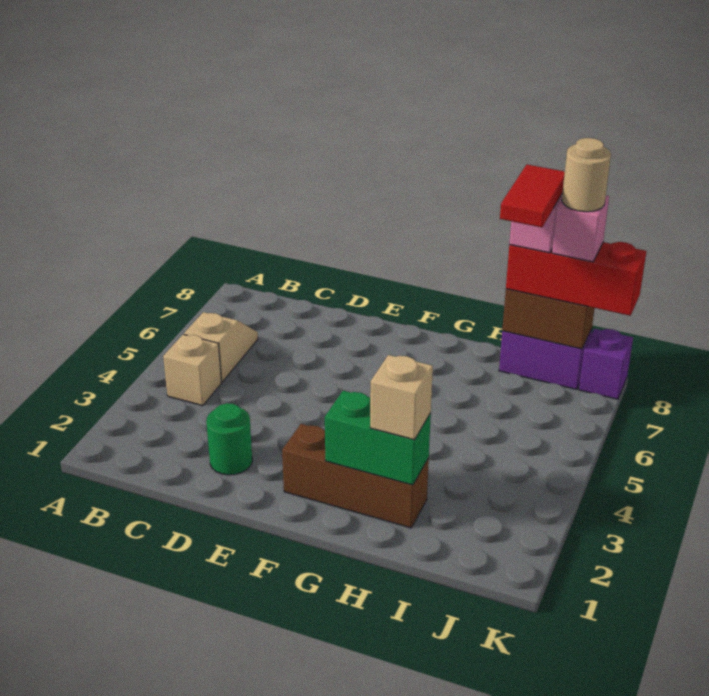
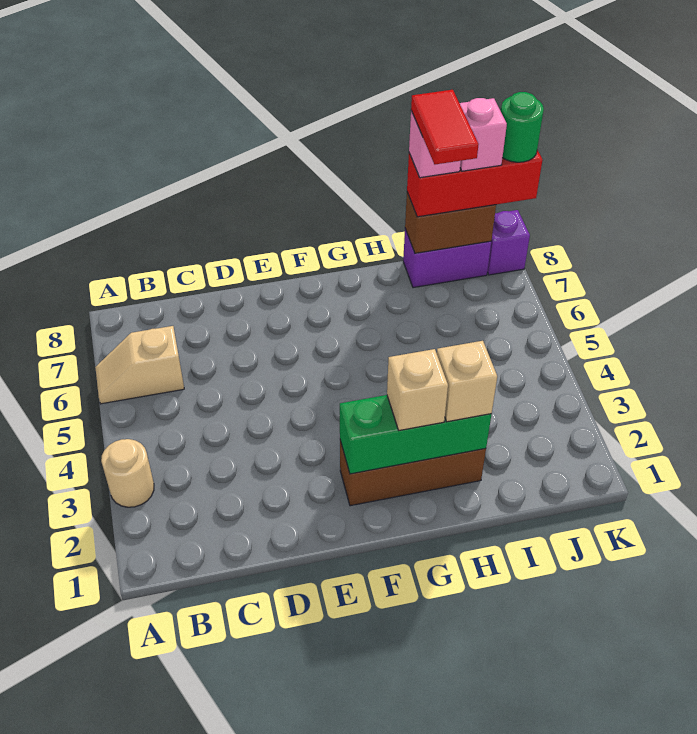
tan brick B4 level 1 -> tan brick G2 level 3
tan slope B5:B6 level 1 top 5 -> tan slope A6:B6 level 1 top B
green round brick D2 level 1 -> green round brick K8 level 4
green brick G2:H2 level 2 -> green brick F2:H2 level 2
tan round brick J8 level 5 -> tan round brick A3 level 1

